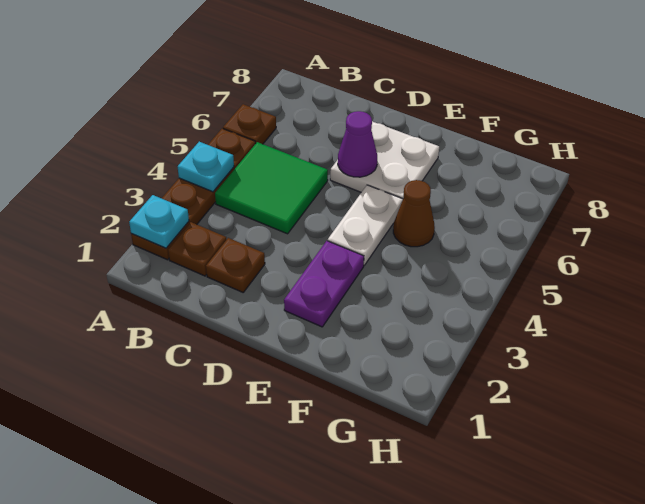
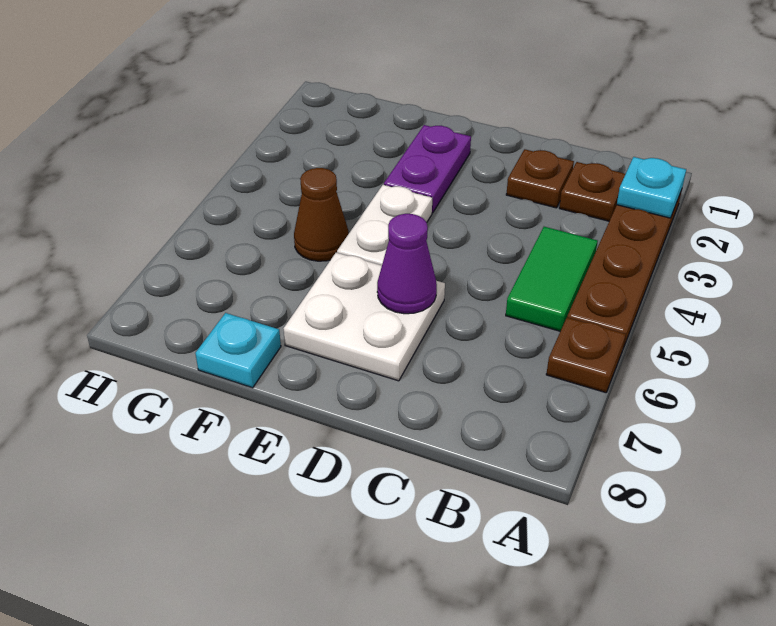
cyan plate A4 level 2 -> cyan plate F8 level 1
green tile B4:C5 level 1 -> green tile B4:B5 level 1

